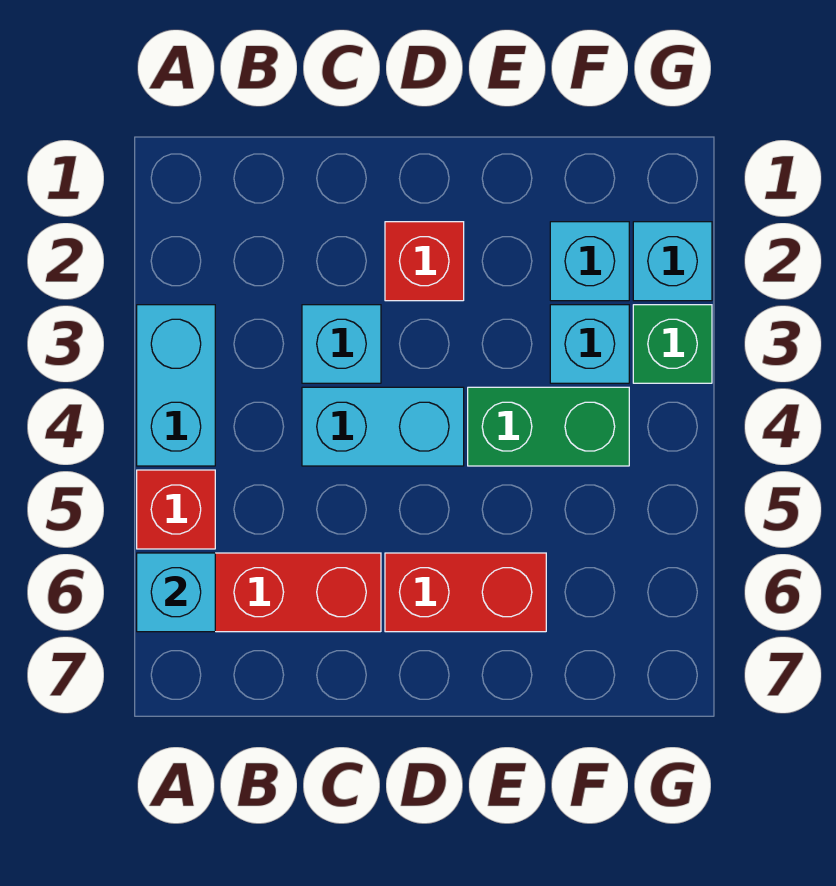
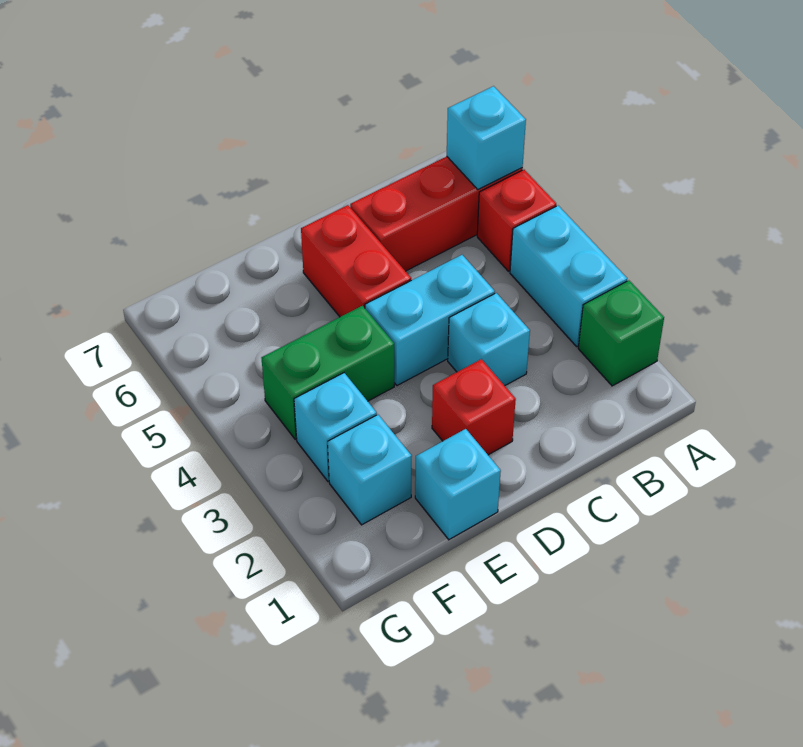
red brick D6:E6 level 1 -> red brick D5:D6 level 1
cyan brick G2 level 1 -> cyan brick E1 level 1
green brick G3 level 1 -> green brick A2 level 1

